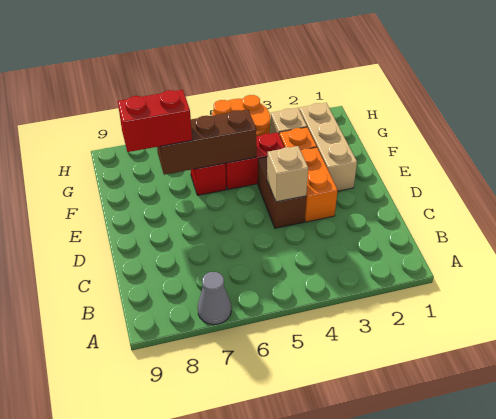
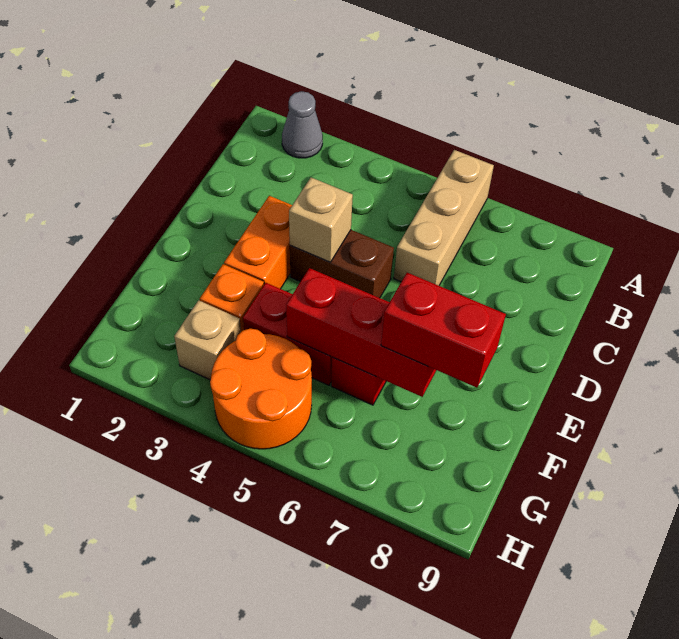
grey cone A7 level 1 -> grey cone A2 level 1
brown brick D4:E4 level 1 -> brown brick D4:D5 level 1
tan brick E2:G2 level 1 -> tan brick A6:C6 level 1
brown brick F5:F7 level 2 -> red brick F5:F7 level 2

